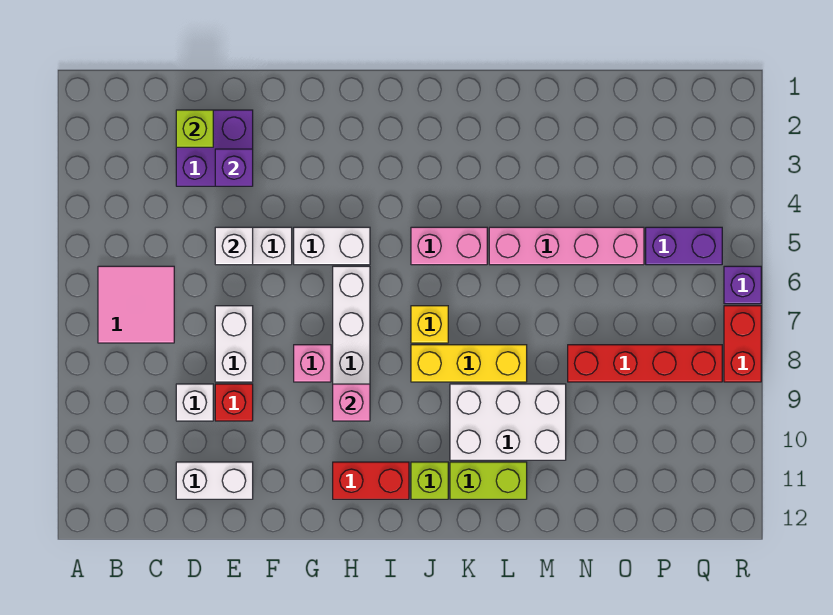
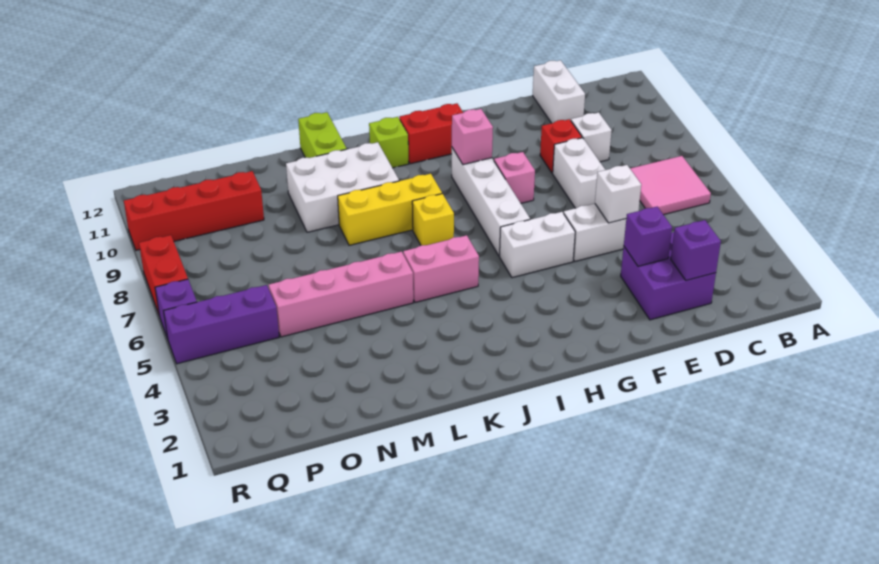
lime brick D2 level 2 -> purple brick D2 level 2
white brick D11:E11 level 1 -> white brick D11:D12 level 1
lime brick K11:L11 level 1 -> lime brick L11:L12 level 1
red brick N8:Q8 level 1 -> red brick O10:R10 level 1
purple brick P5:Q5 level 1 -> purple brick P5:R5 level 1

